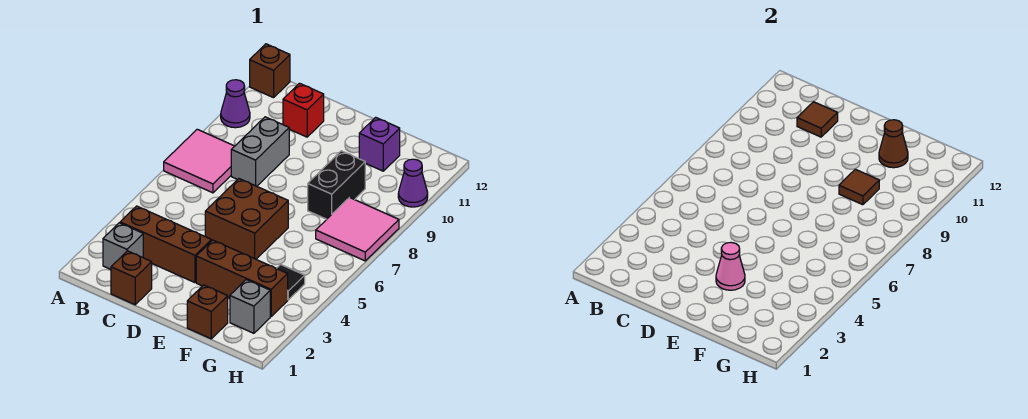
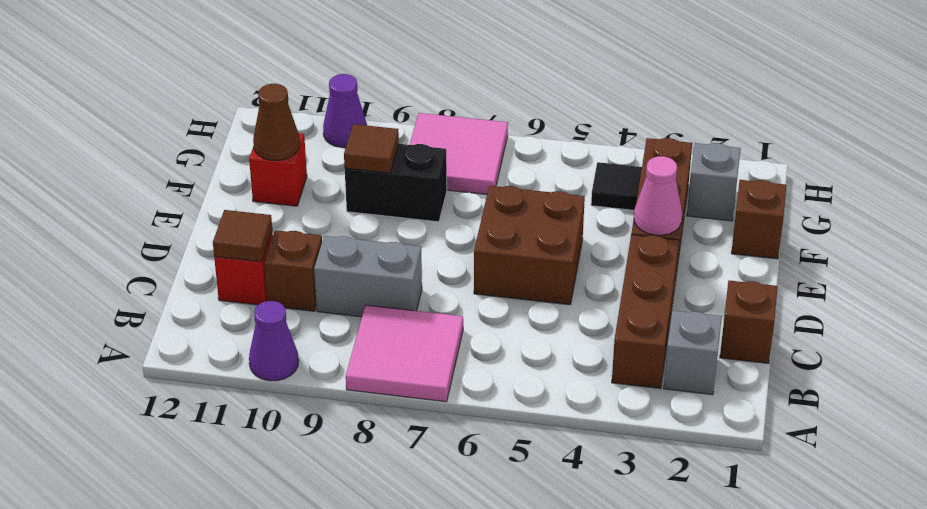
brown brick A12 level 1 -> brown brick C10 level 1
purple brick F11 level 1 -> red brick F11 level 1

